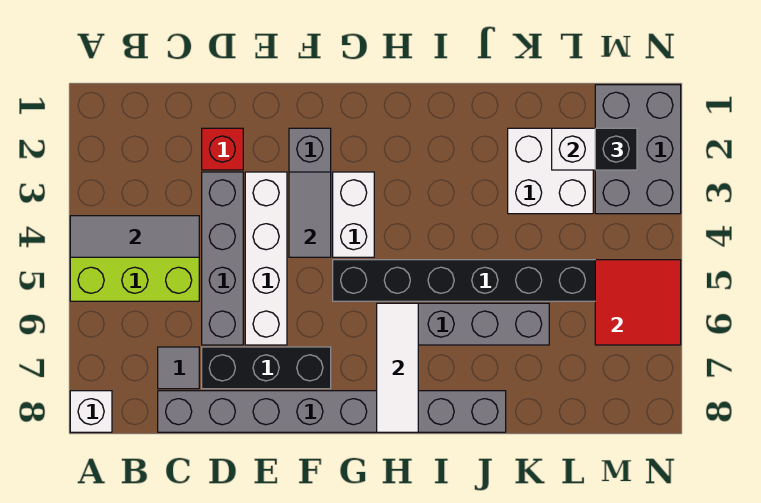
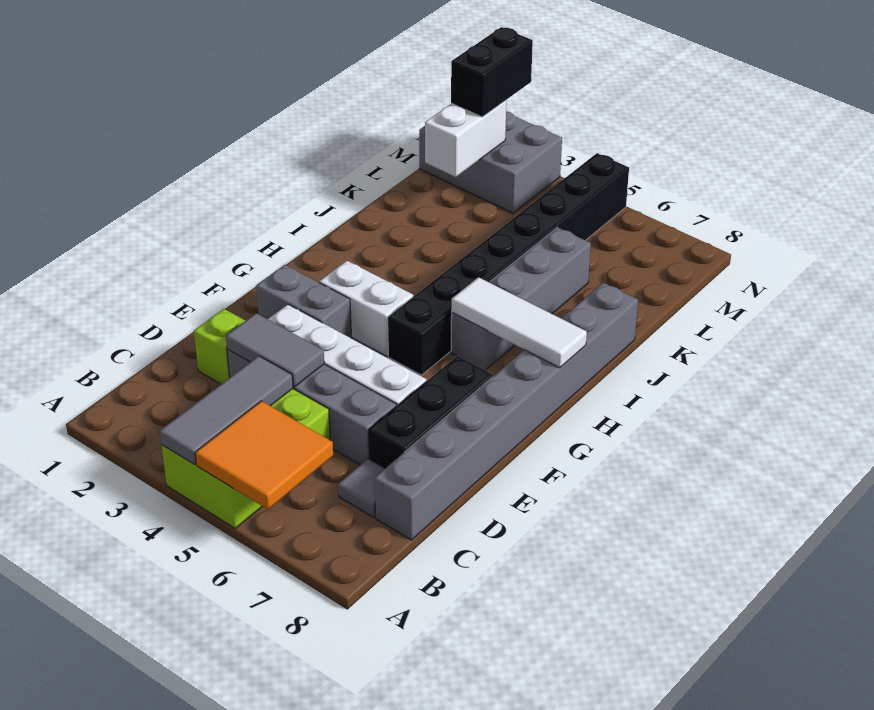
none -> orange tile A5:B6 level 2
white brick A8 level 1 -> none
red brick D2 level 1 -> lime brick D2 level 1
grey tile F3:F4 level 2 -> grey tile D3:D4 level 2
white brick K2:L3 level 1 -> none
black brick M2 level 3 -> black brick M2:N2 level 3
red tile M5:N6 level 2 -> none

